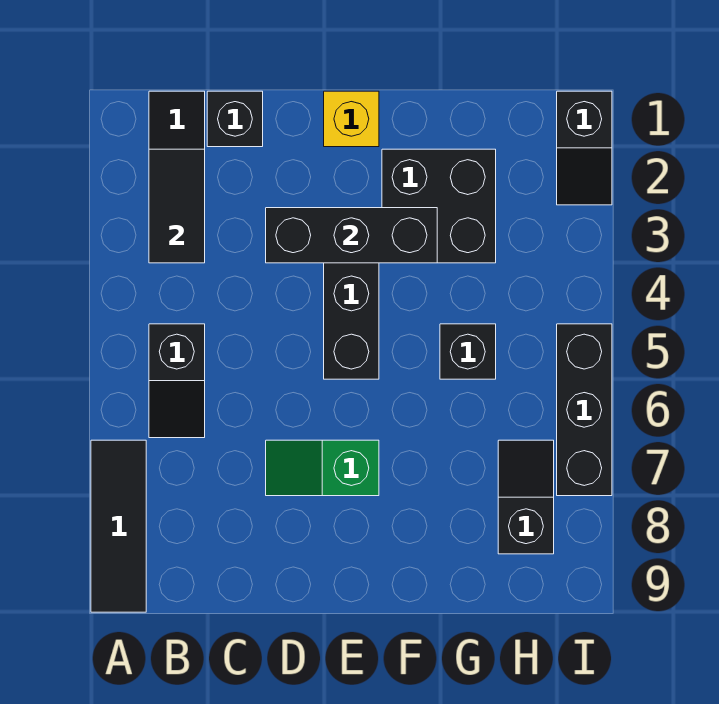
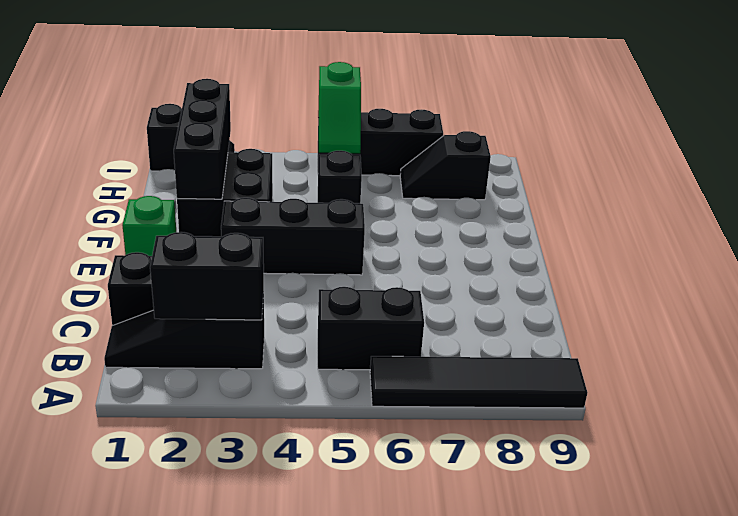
black tile A7:A9 level 1 -> black tile A6:A9 level 1
black tile B2:B3 level 2 -> black brick B2:B3 level 2
black slope B5:B6 level 1 top 5 -> black brick B5:B6 level 1
black brick D3:F3 level 2 -> black brick F2:H2 level 2
green slope D7:E7 level 1 top E -> green slope H5:I5 level 2 top I
yellow brick E1 level 1 -> green brick E1 level 1

